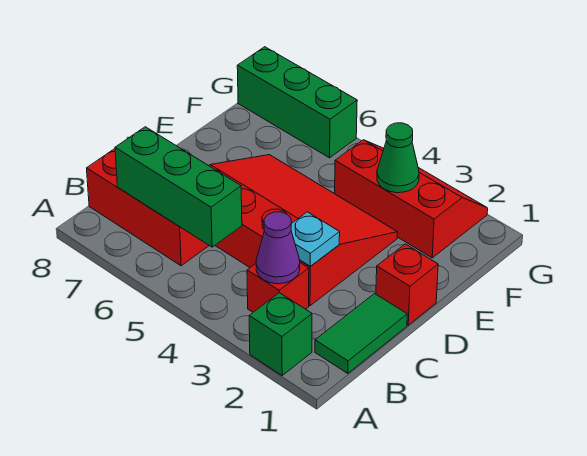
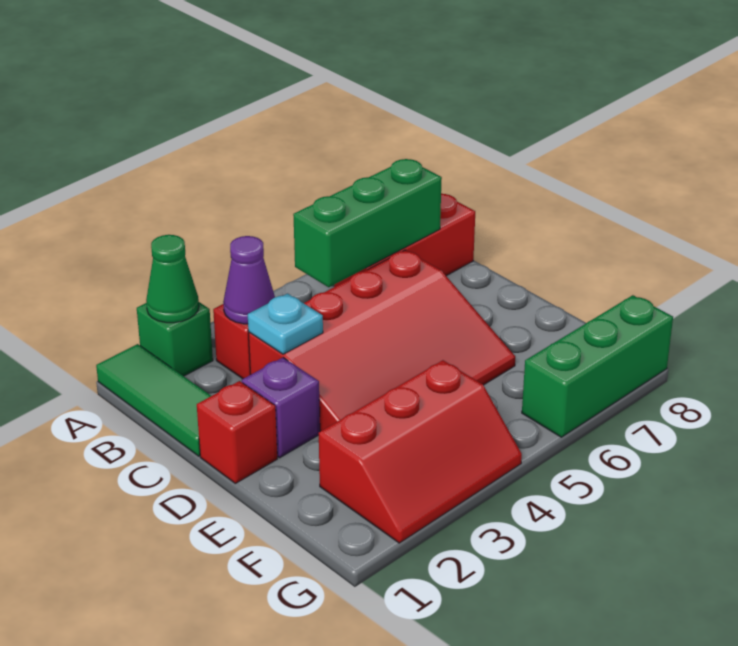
green tile B1:C1 level 1 -> green tile A1:C1 level 1
none -> purple brick D2 level 1
green cone F3 level 2 -> green cone A2 level 2

